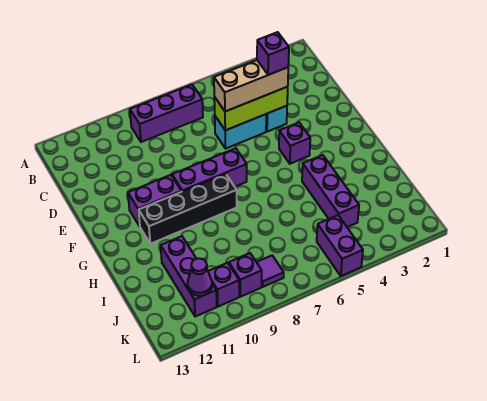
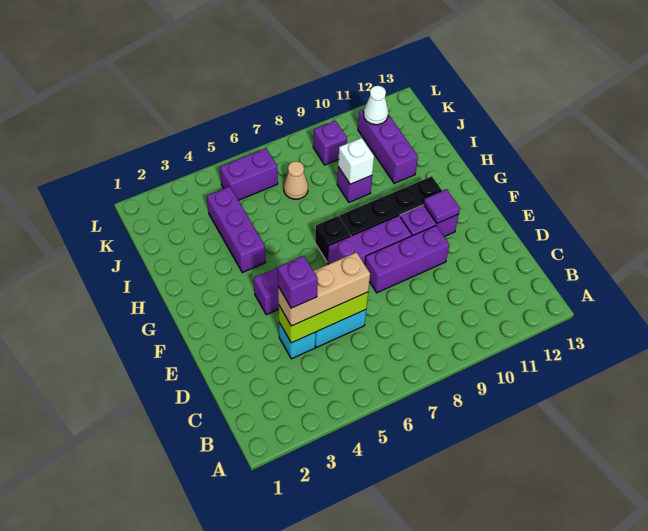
purple brick B7:B9 level 1 -> purple brick E8:E10 level 1
none -> black brick G7 level 1
none -> white brick I9 level 2
none -> tan cone J7 level 1
purple brick K5:L5 level 1 -> purple brick K5:K6 level 1
purple tile K8 level 1 -> purple tile F11 level 2
purple brick K10 level 1 -> purple brick I9 level 1
purple cone K11 level 2 -> white cone K11 level 2

